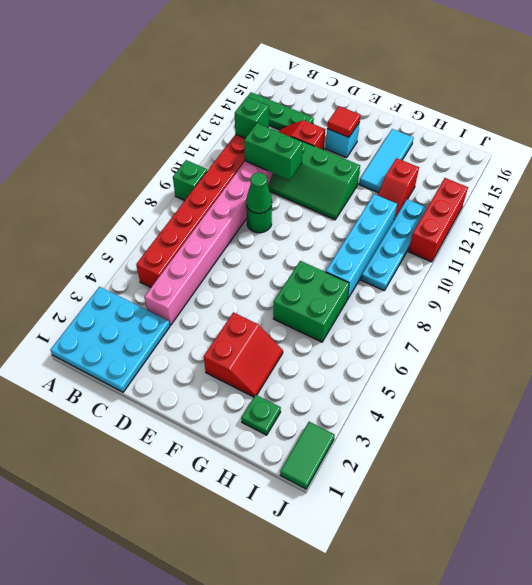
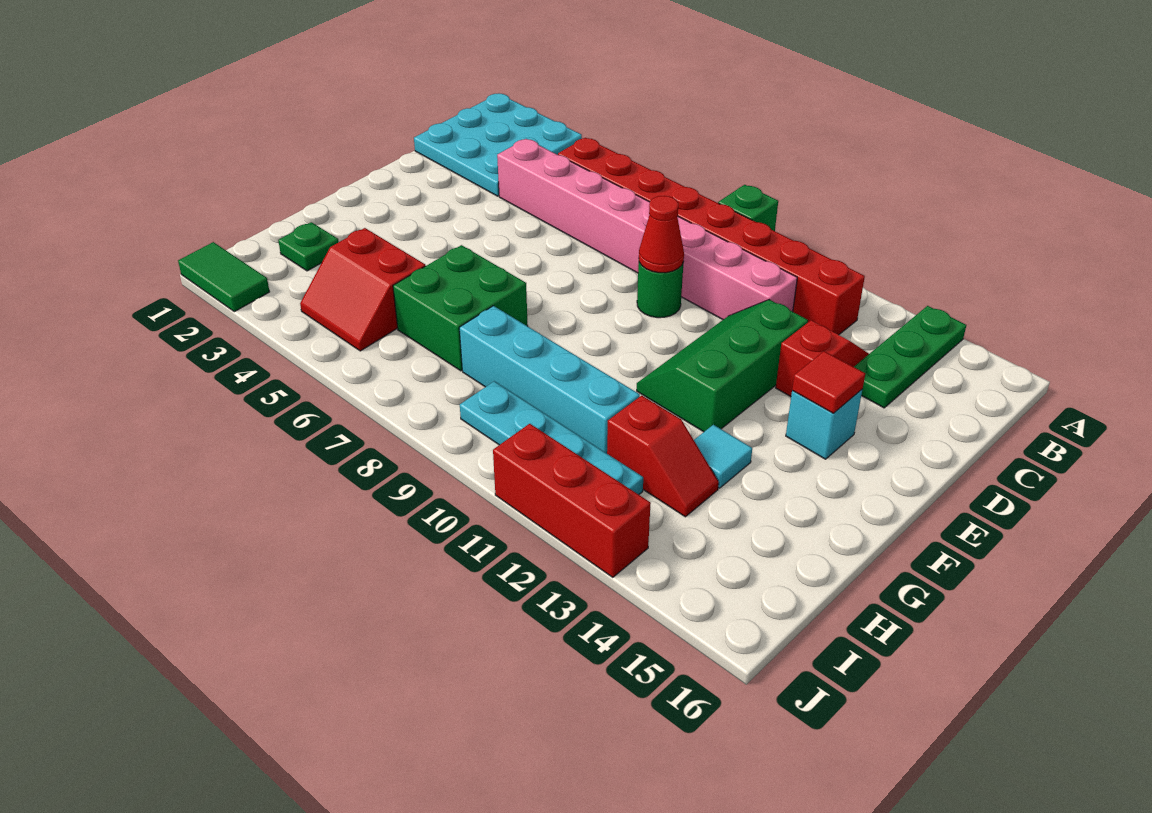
green brick B12 level 2 -> none
green brick C11:D11 level 2 -> none
green cone D9 level 2 -> red cone D9 level 2
red slope F3:G4 level 1 top F -> red slope H4:I5 level 1 top H
cyan tile G13:G15 level 1 -> cyan tile G13 level 1
red slope H12:H13 level 1 top 13 -> red slope H12:H13 level 1 top 12

